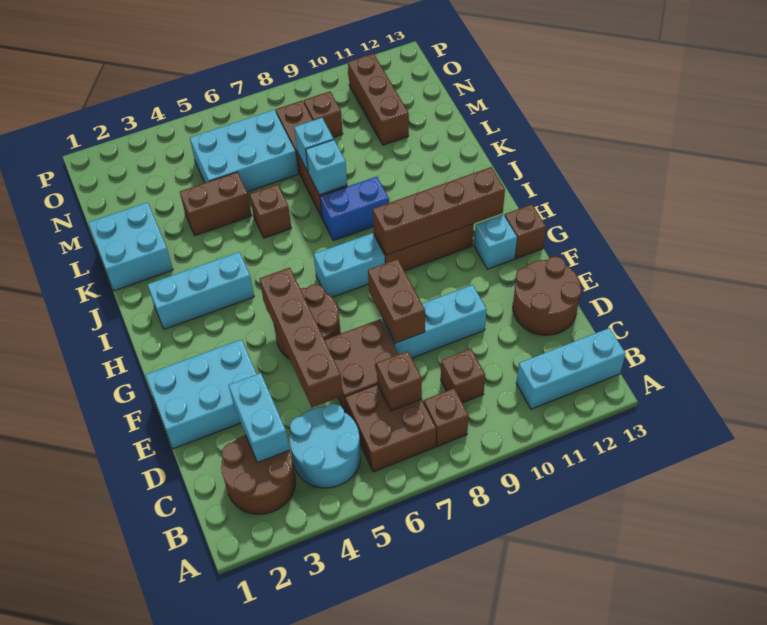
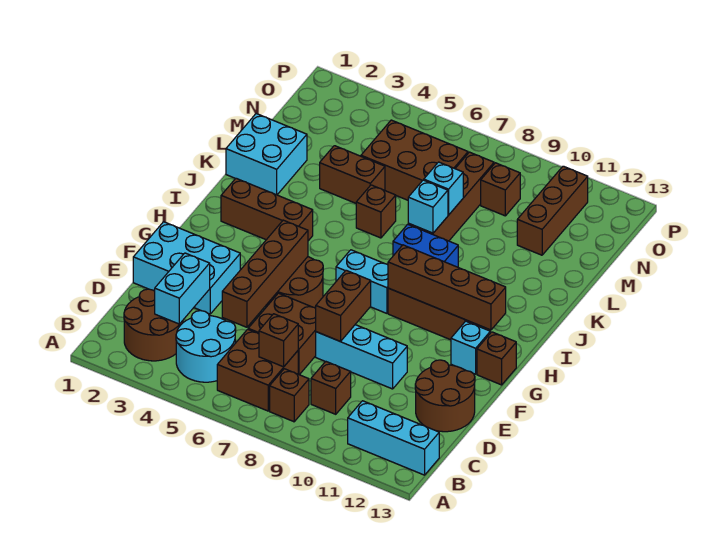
cyan brick I2:I4 level 1 -> brown brick I2:I4 level 1
cyan brick M5:N7 level 1 -> brown brick M5:N7 level 1

